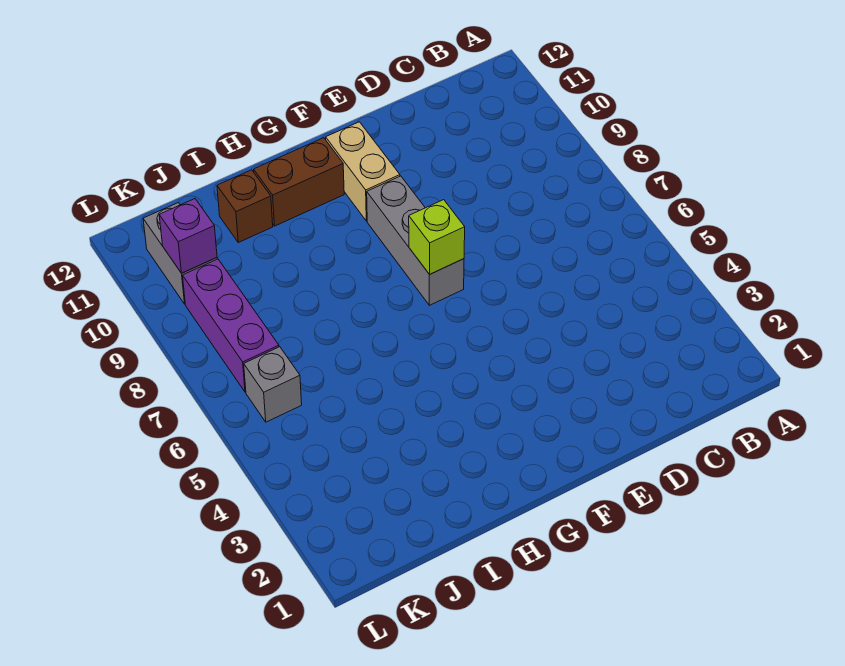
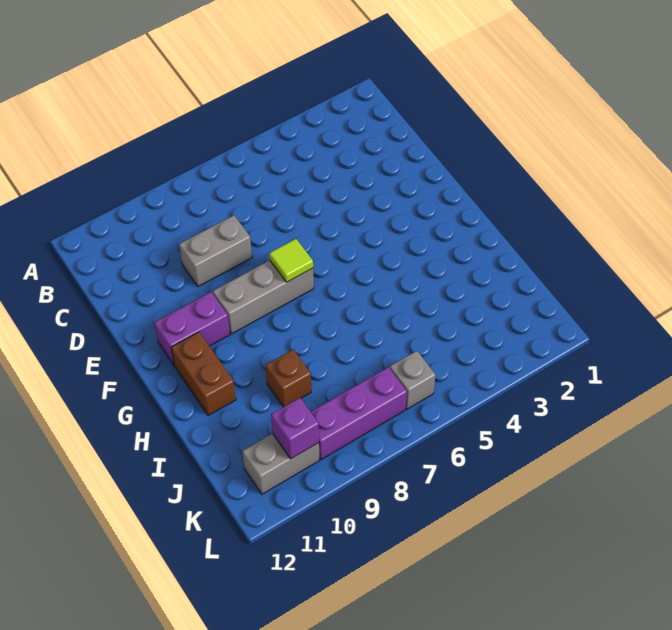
none -> grey brick D8:D9 level 1
lime brick F7 level 2 -> lime tile F7 level 2
tan brick F10:F11 level 1 -> purple brick F10:F11 level 1
brown brick I11 level 1 -> brown brick I9 level 1

